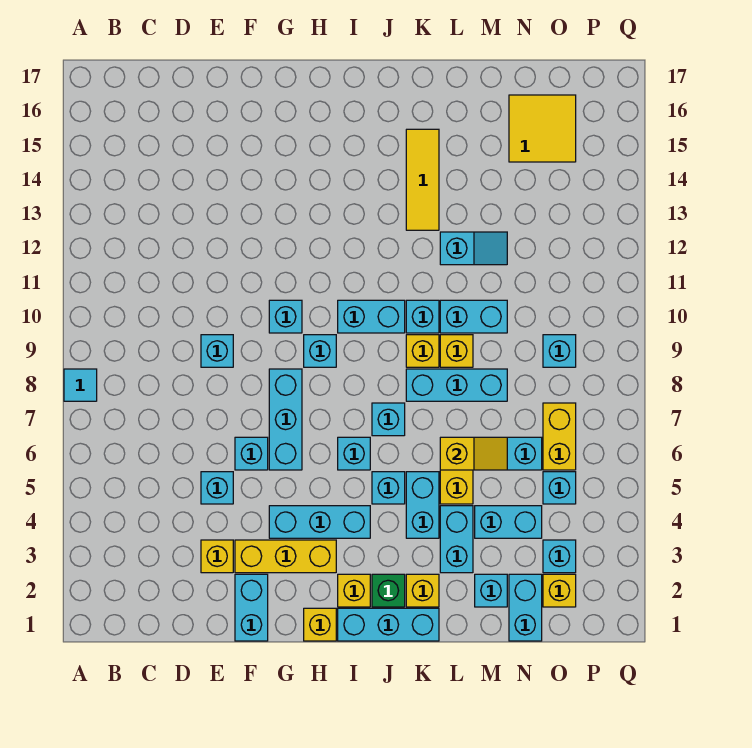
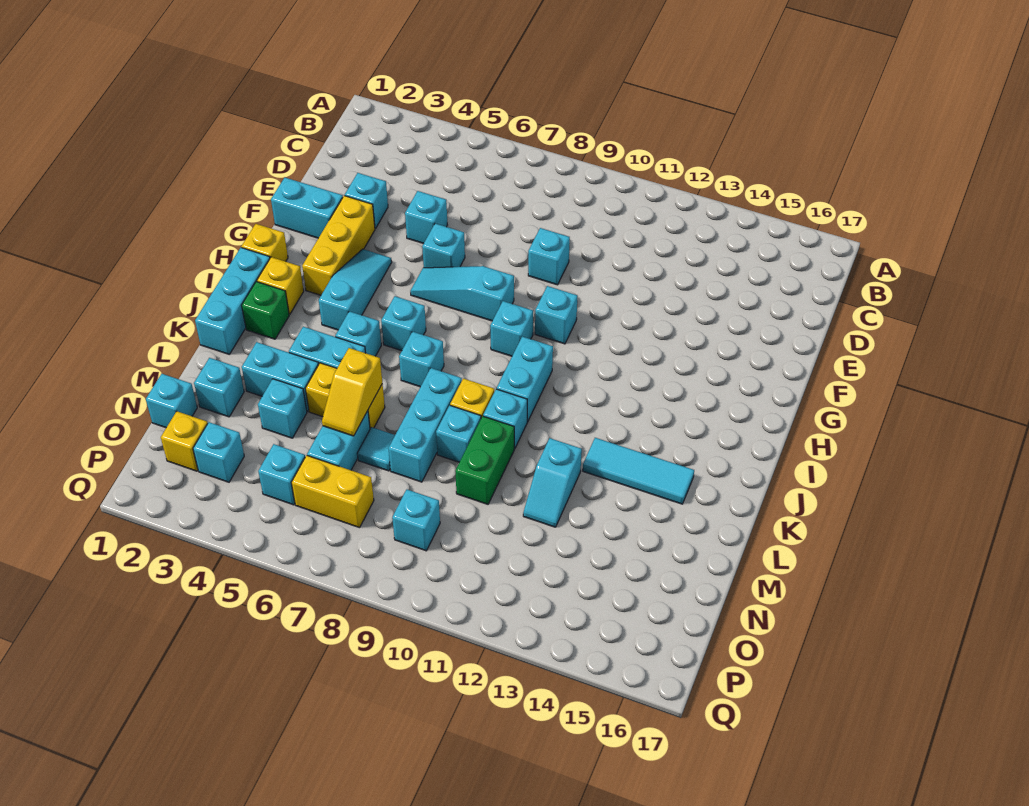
cyan tile A8 level 1 -> cyan tile M7 level 1
yellow brick E3 level 1 -> cyan brick E3 level 1
cyan brick G4:I4 level 1 -> cyan slope G4:I4 level 1 top I
cyan brick G6:G8 level 1 -> cyan slope G6:G8 level 1 top 8
yellow brick K2 level 1 -> none
yellow tile K13:K15 level 1 -> cyan tile K13:K15 level 1
yellow brick L9 level 1 -> cyan brick L9 level 1
cyan brick L10:M10 level 1 -> green brick L10:M10 level 1
cyan brick M4:N4 level 1 -> cyan brick M4 level 1
cyan brick N1:N2 level 1 -> cyan brick N1 level 1
yellow tile N15:O16 level 1 -> none

